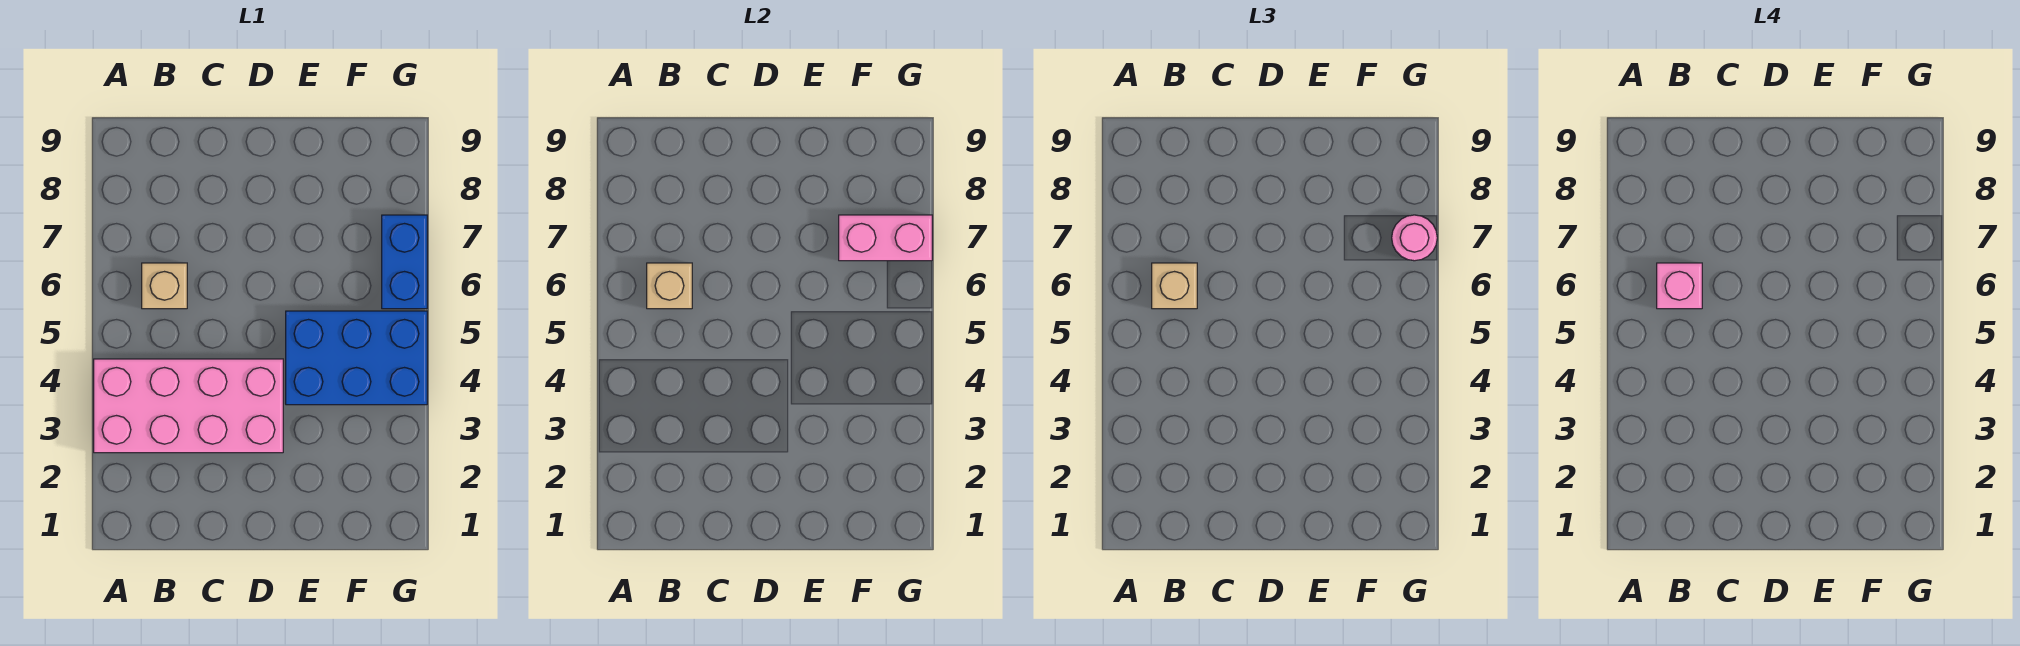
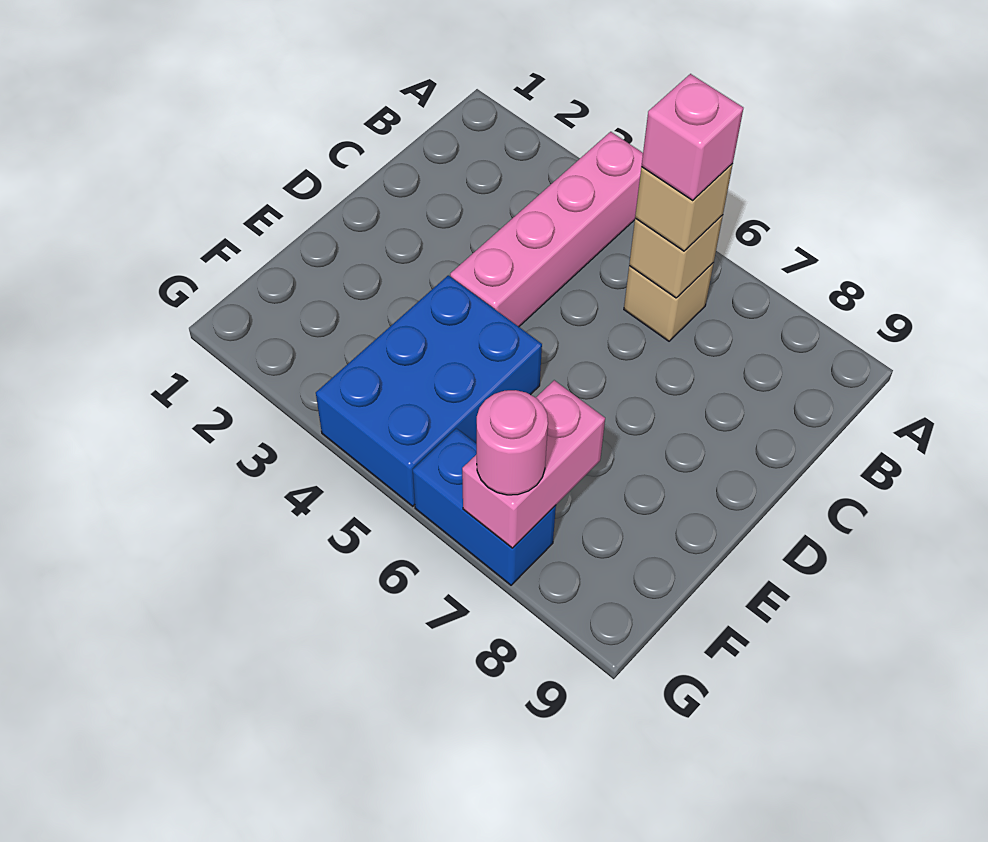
pink brick A3:D4 level 1 -> pink brick A4:D4 level 1

